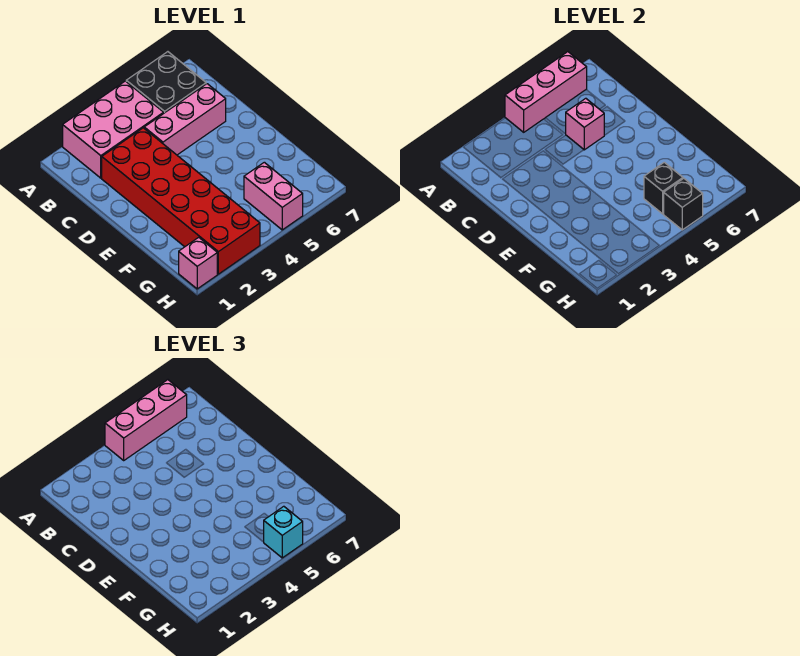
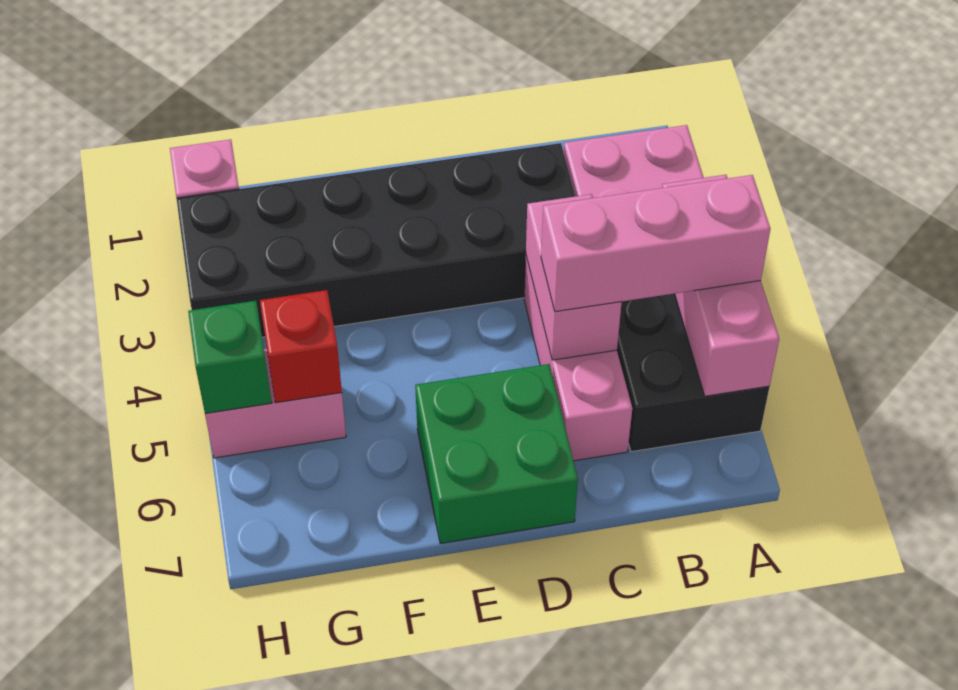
pink brick A4:A6 level 3 -> pink brick A5:C5 level 3
red brick C2:H3 level 1 -> black brick C2:H3 level 1
pink brick C5 level 2 -> pink brick C4:C5 level 2
none -> green brick D6:E7 level 1
black brick G5 level 2 -> red brick G5 level 2
black brick H5 level 2 -> green brick H5 level 2
cyan brick H5 level 3 -> none

